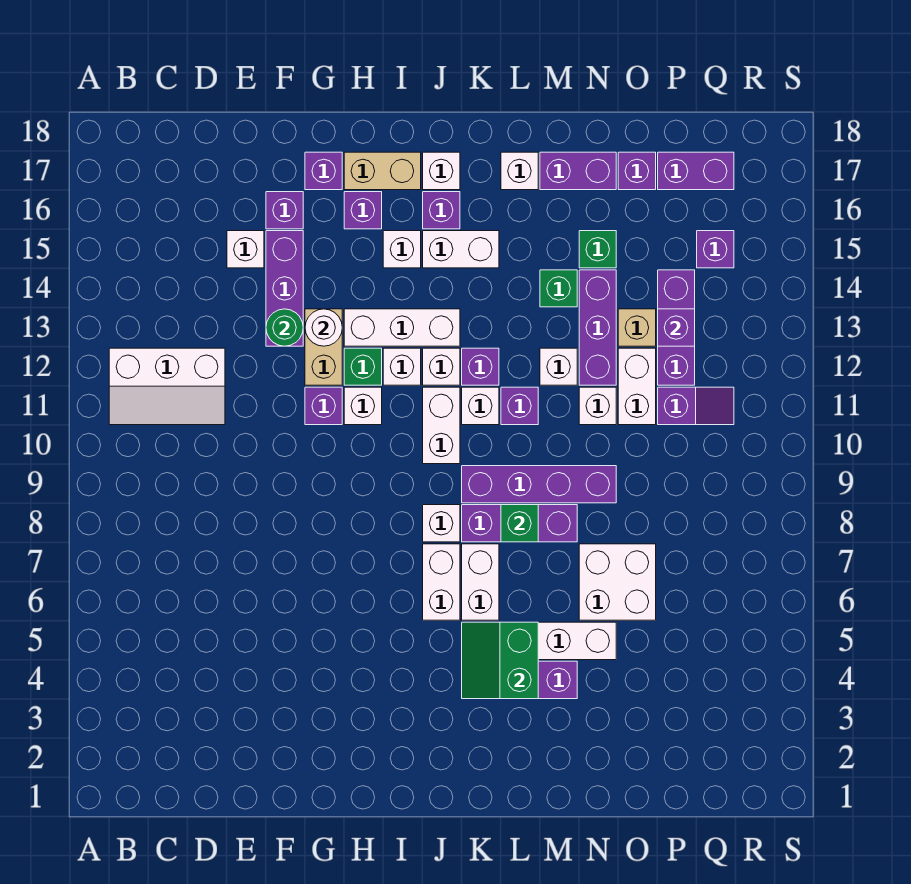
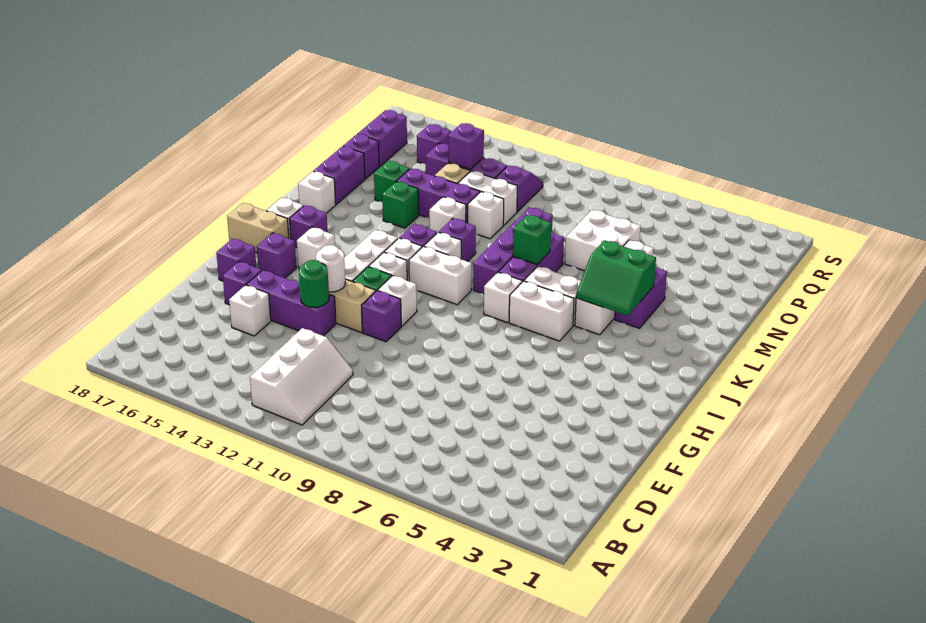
tan brick H17:I17 level 1 -> tan brick I17:I18 level 1
white brick J15:K15 level 1 -> none

